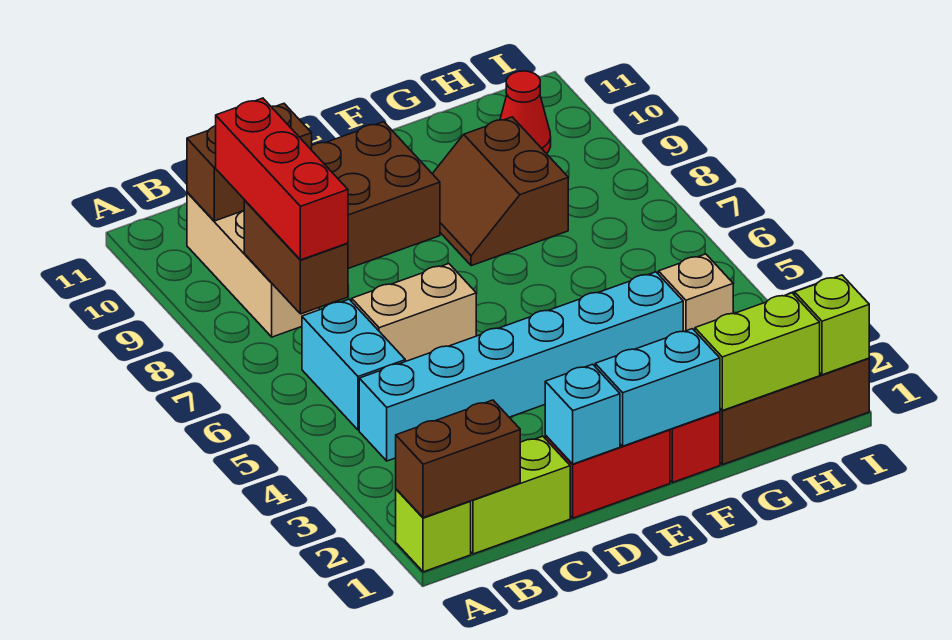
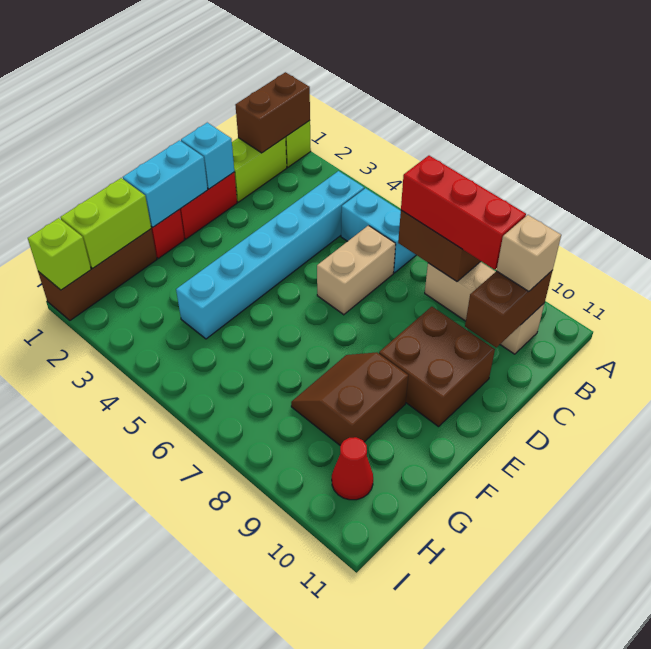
brown slope F8:G9 level 1 top G -> brown slope F8:G9 level 1 top 9
tan brick H4 level 1 -> tan brick B10 level 3

